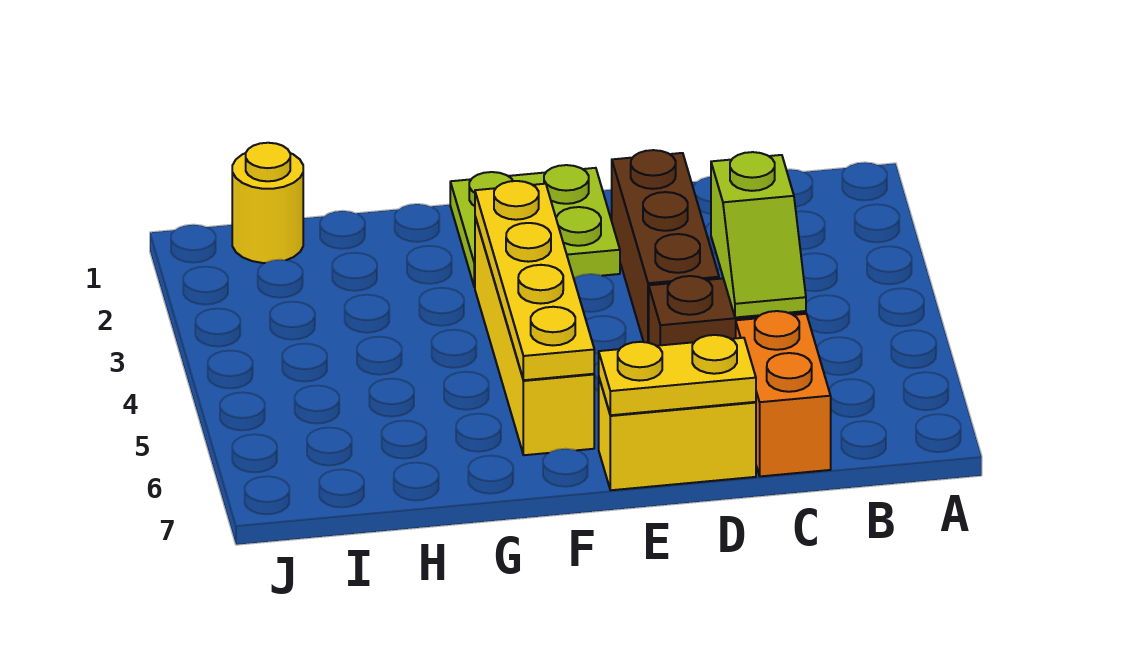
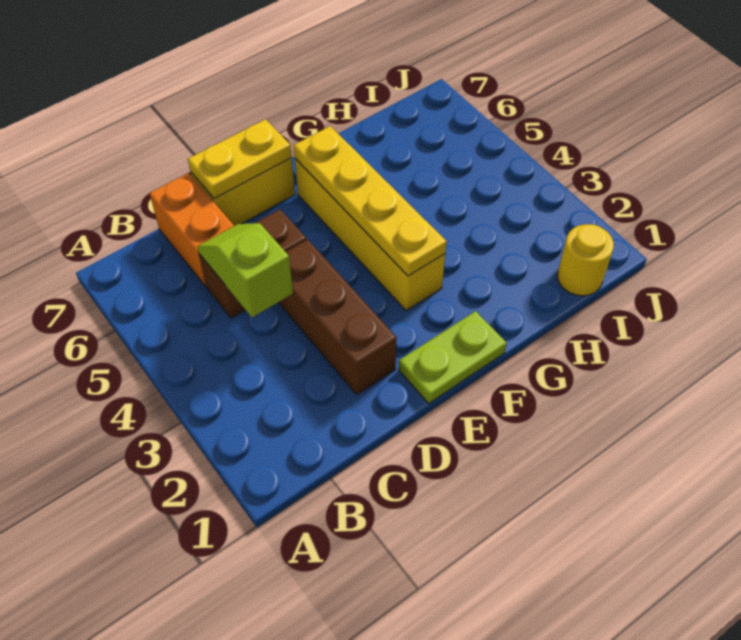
lime plate E1:F2 level 1 -> lime plate E1:F1 level 1

